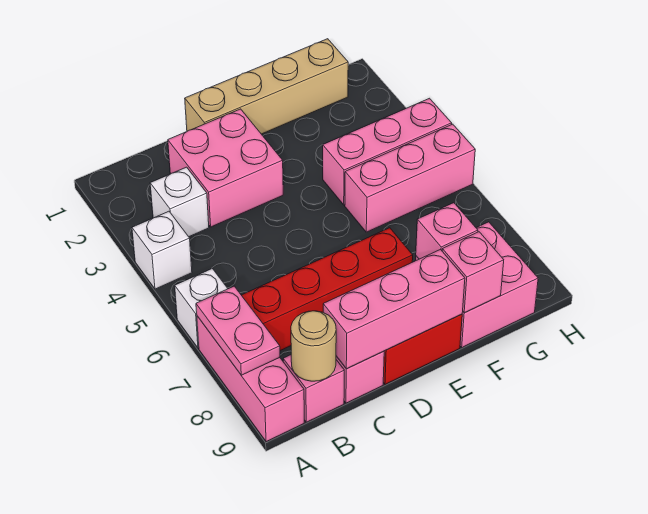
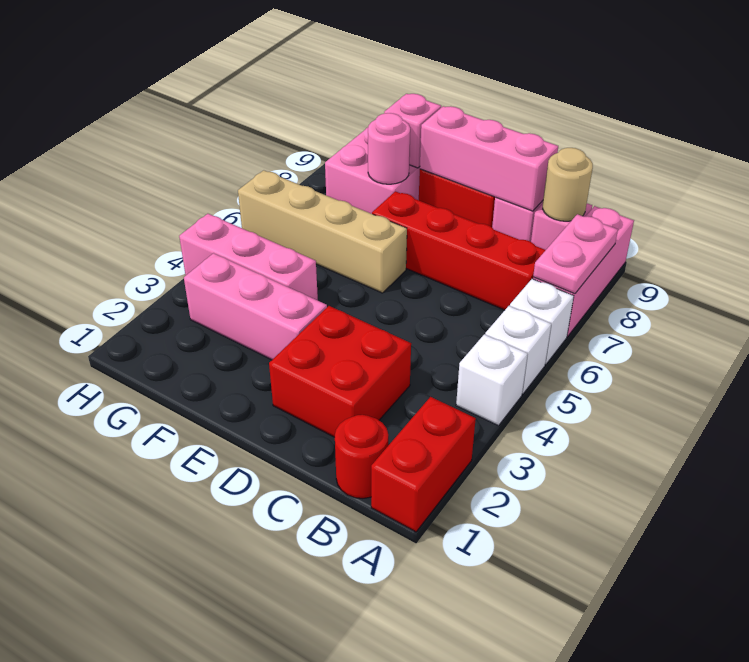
none -> red brick A1:A2 level 1
none -> red round brick B1 level 1
white brick B3 level 1 -> white brick A5 level 1
pink brick C2:D3 level 1 -> red brick C2:D3 level 1
tan brick D1:G1 level 1 -> tan brick E6:H6 level 1
pink brick F5:H5 level 1 -> pink brick E3:G3 level 1
pink brick F8 level 2 -> pink round brick F8 level 2

